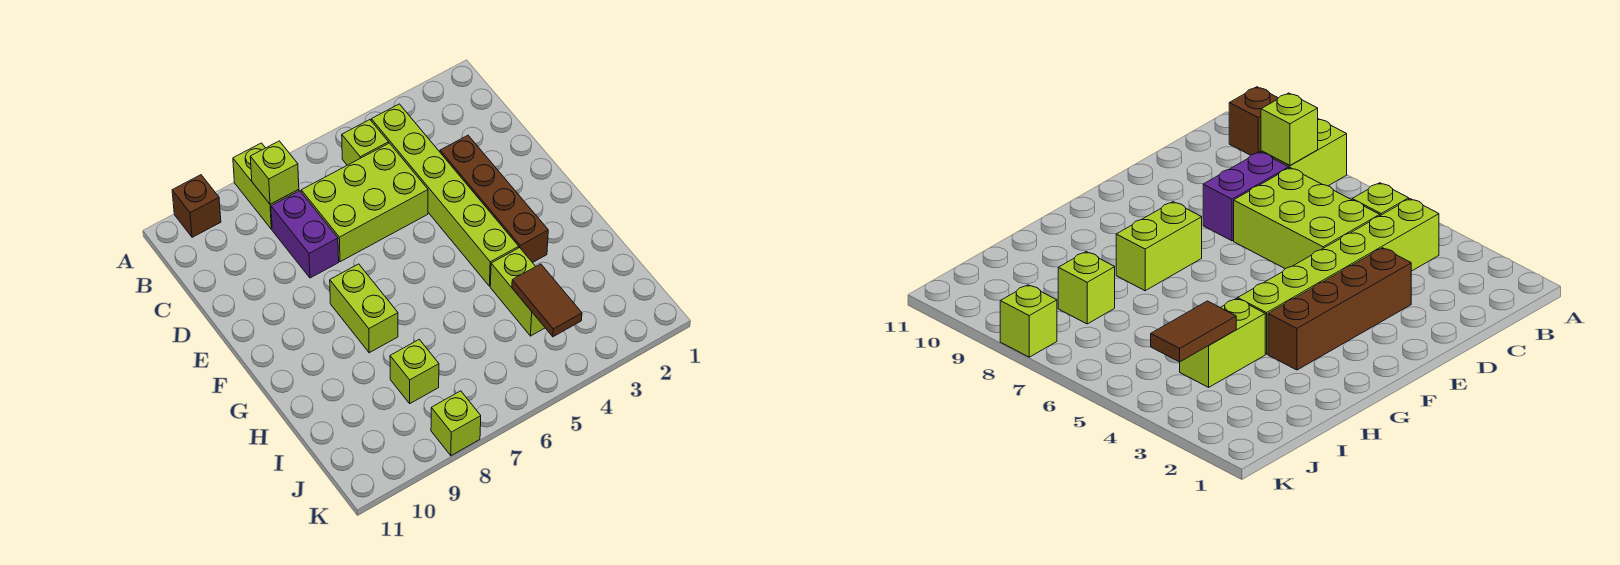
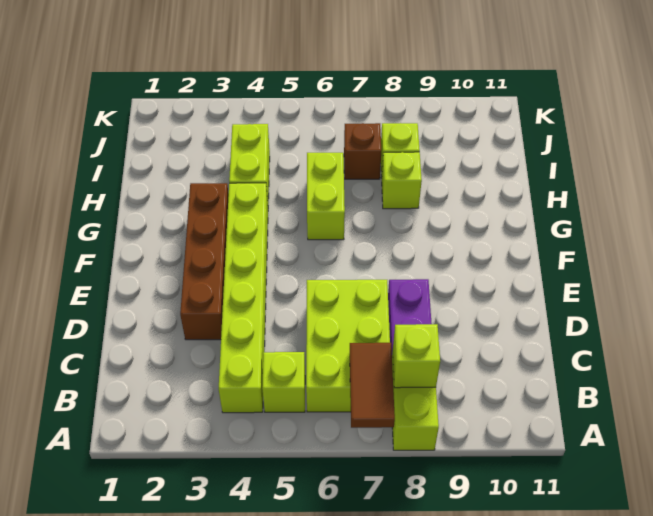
brown brick A10 level 1 -> brown brick I7 level 1
lime brick C5:D7 level 1 -> lime brick B6:D7 level 1
lime brick F8:G8 level 1 -> lime brick G6:H6 level 1
brown tile I4:J4 level 2 -> brown tile A7:B7 level 2
lime brick K8 level 1 -> lime brick H8 level 1

